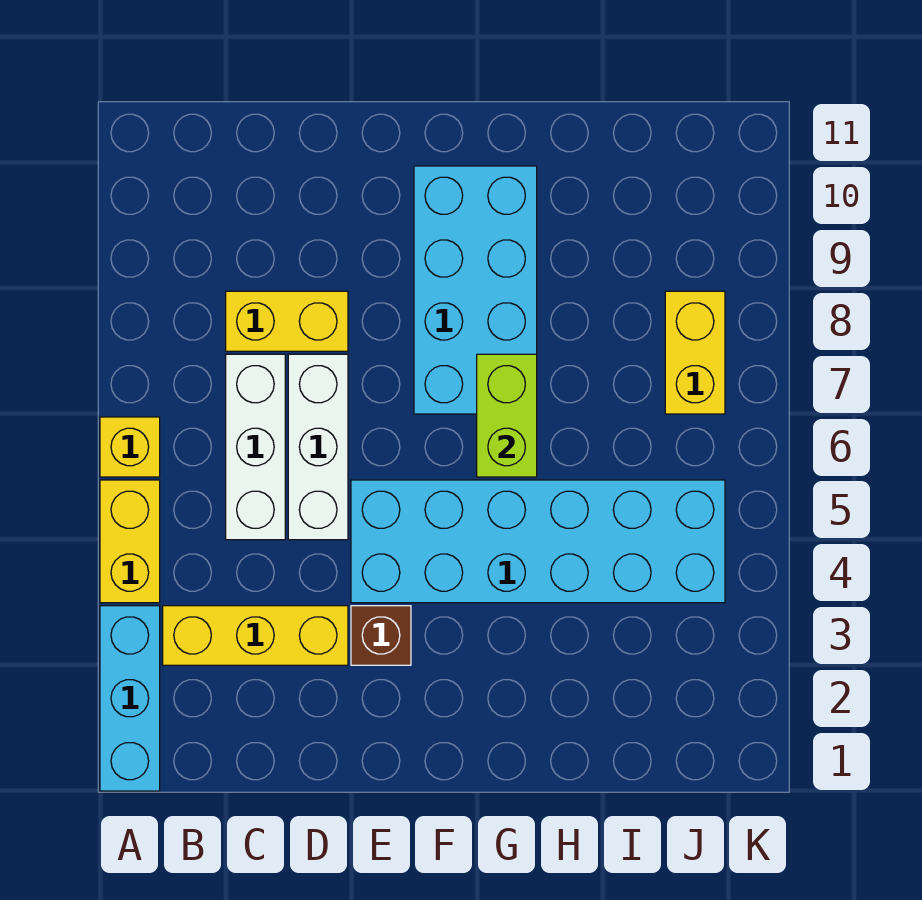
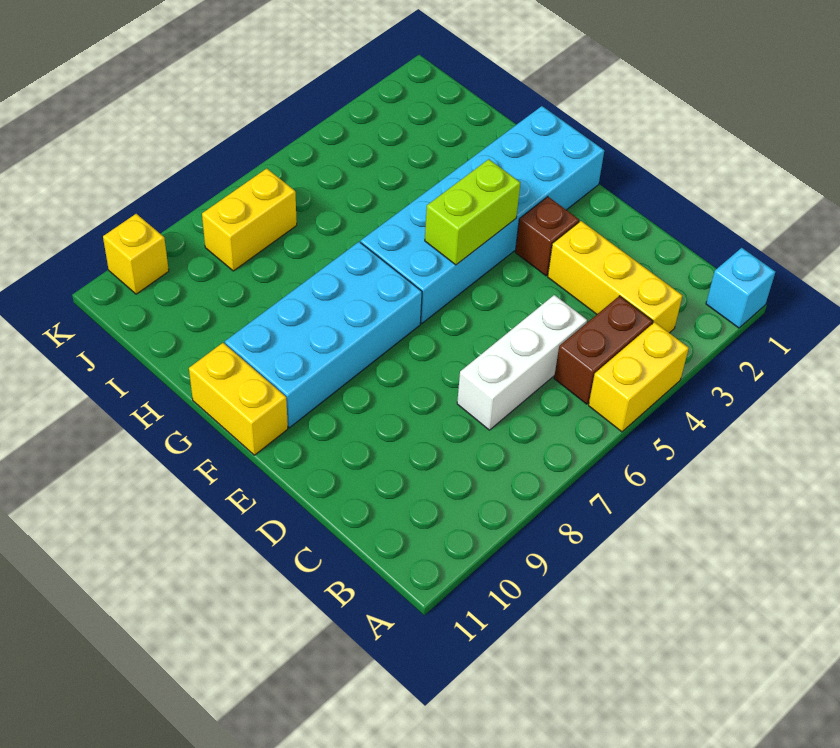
cyan brick A1:A3 level 1 -> cyan brick A1 level 1
yellow brick A6 level 1 -> yellow brick K10 level 1
none -> brown brick B4:B5 level 1
yellow brick C8:D8 level 1 -> yellow brick F11:G11 level 1
white brick D5:D7 level 1 -> none
cyan brick E4:J5 level 1 -> cyan brick F1:G6 level 1
lime brick G6:G7 level 2 -> lime brick F4:F5 level 2

